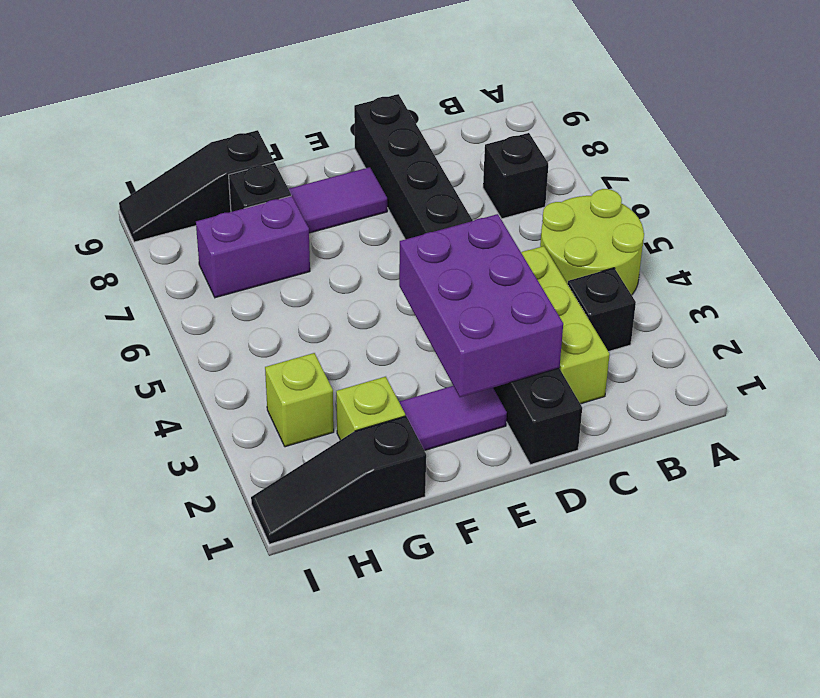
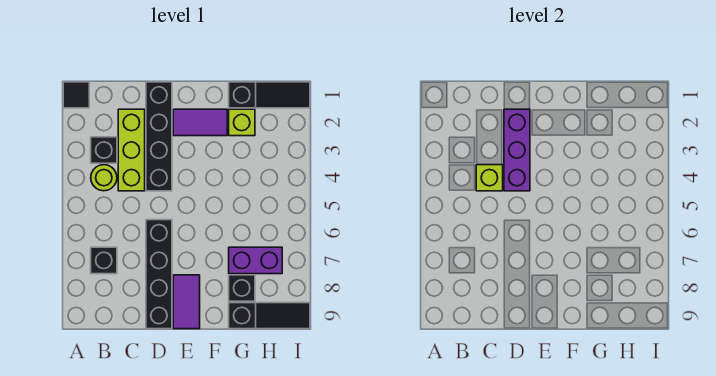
none -> black tile A1 level 1
lime round brick A4:B5 level 1 -> lime round brick B4 level 1
purple brick D2:E4 level 2 -> purple brick D2:D4 level 2
purple tile E8:F8 level 1 -> purple tile E8:E9 level 1
lime brick H3 level 1 -> lime brick C4 level 2

